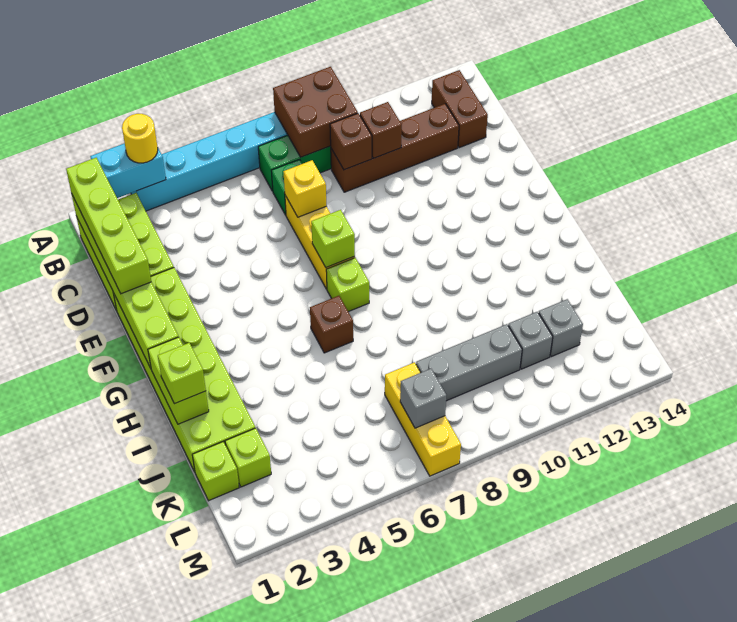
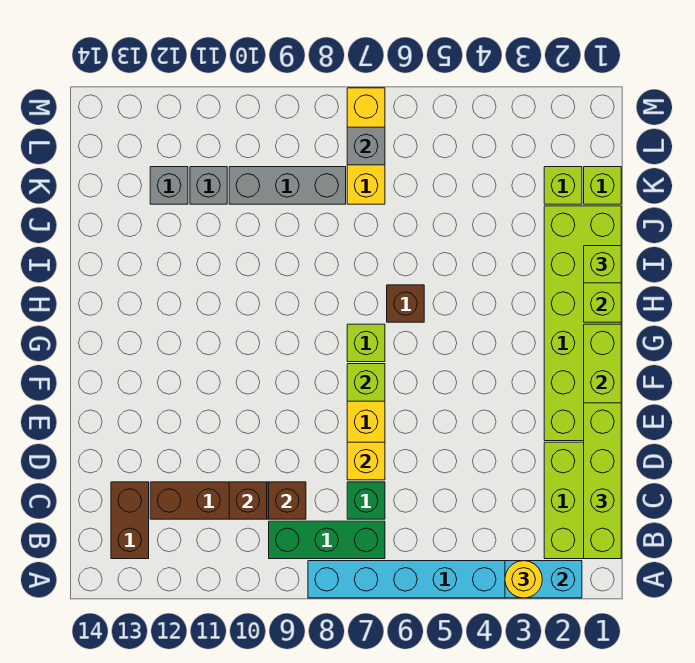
brown brick A8:B9 level 2 -> none

